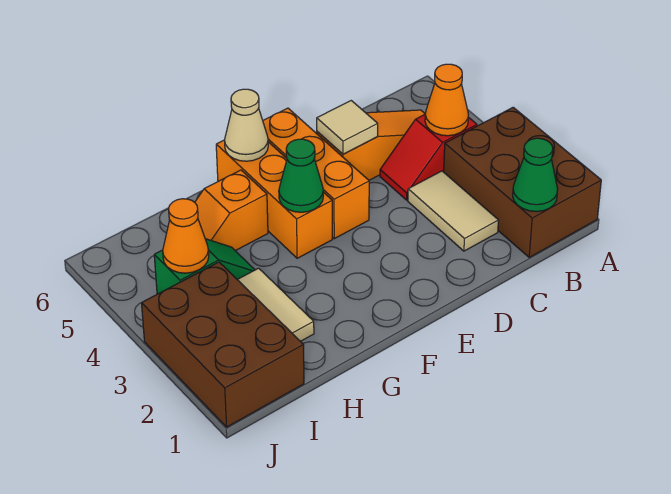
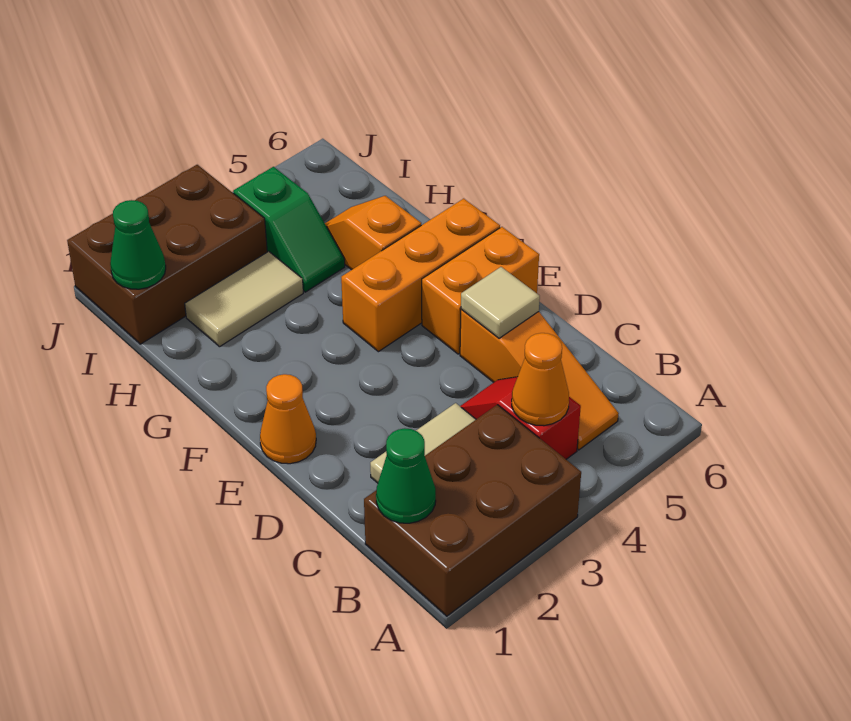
orange brick E4:E6 level 1 -> orange brick E5:E6 level 1
green cone F4 level 2 -> green cone I1 level 2
tan cone F6 level 2 -> none
orange cone I4 level 2 -> orange cone E1 level 1

